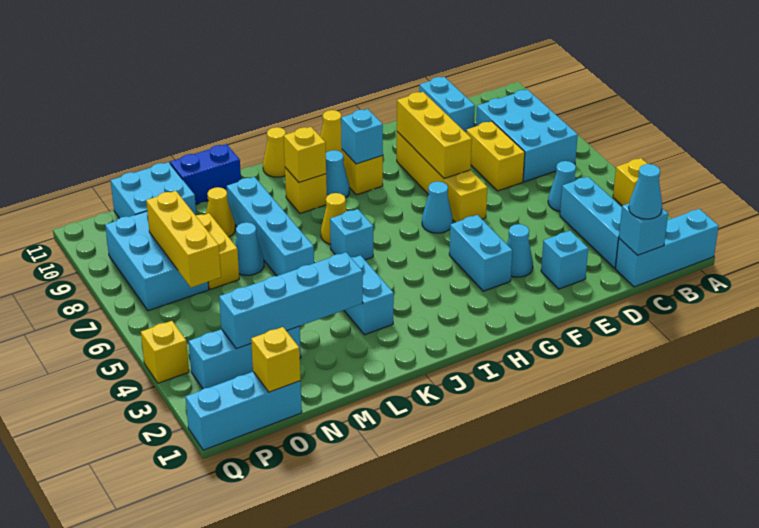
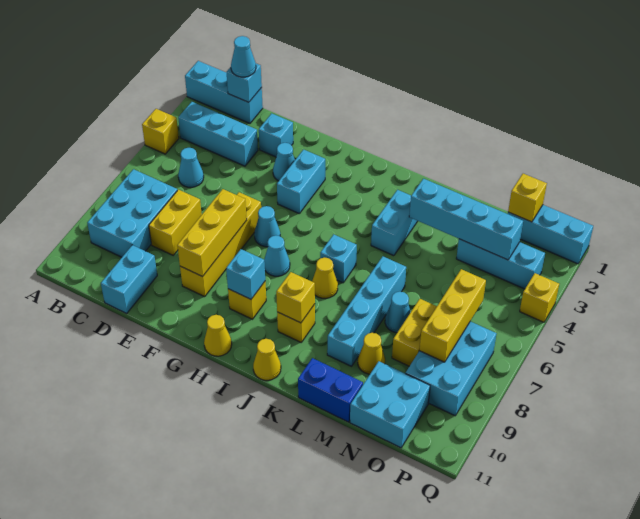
cyan brick C2:C4 level 1 -> cyan brick B3:D3 level 1
cyan cone I9 level 1 -> cyan cone H7 level 1

